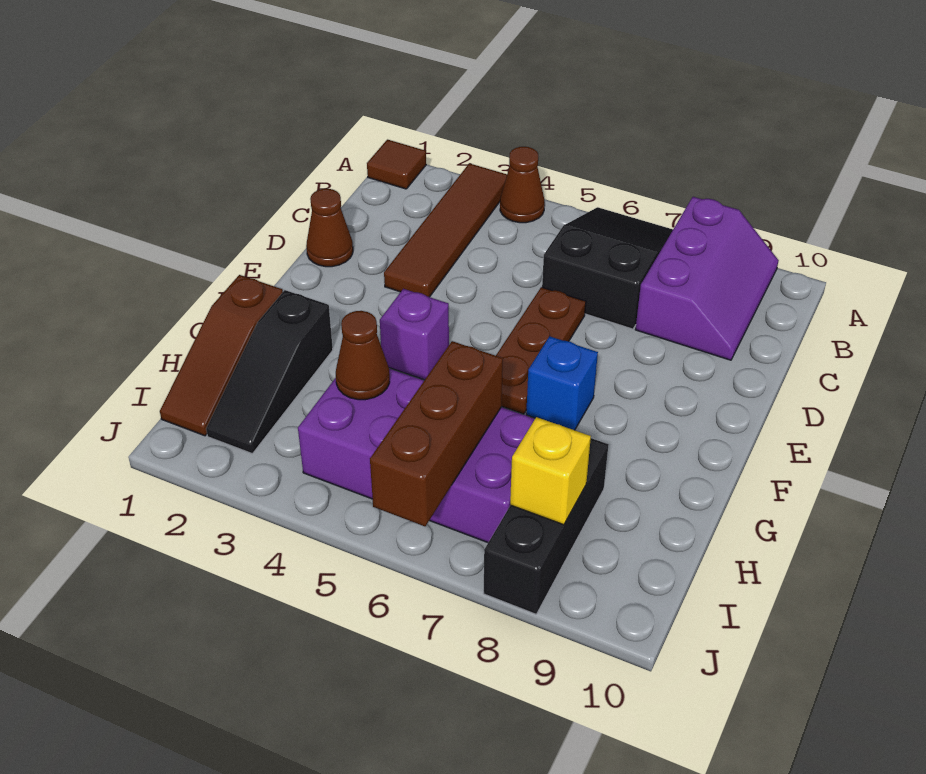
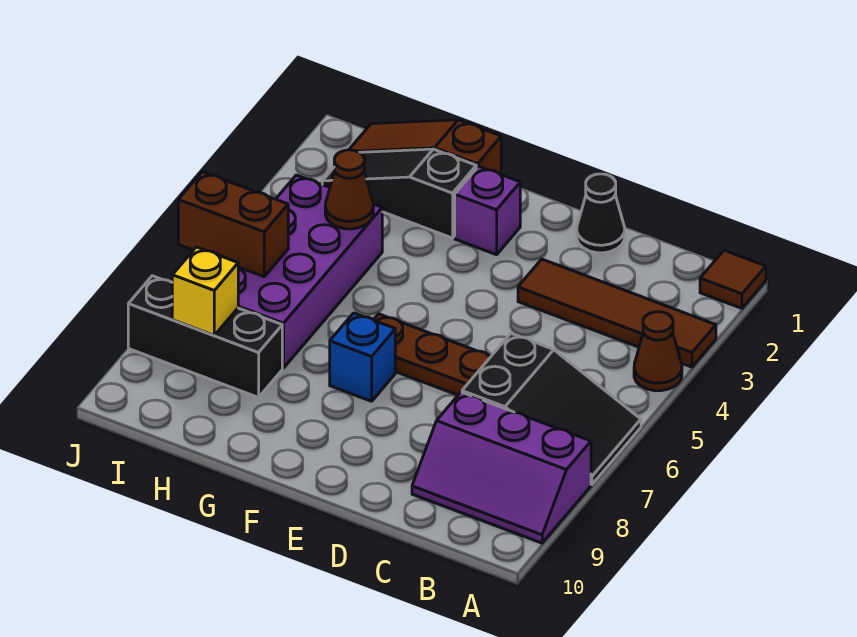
brown cone D1 level 1 -> black cone D1 level 1
purple brick F4 level 1 -> purple brick F2 level 1
brown brick H6:J6 level 2 -> brown brick I6:J6 level 2

